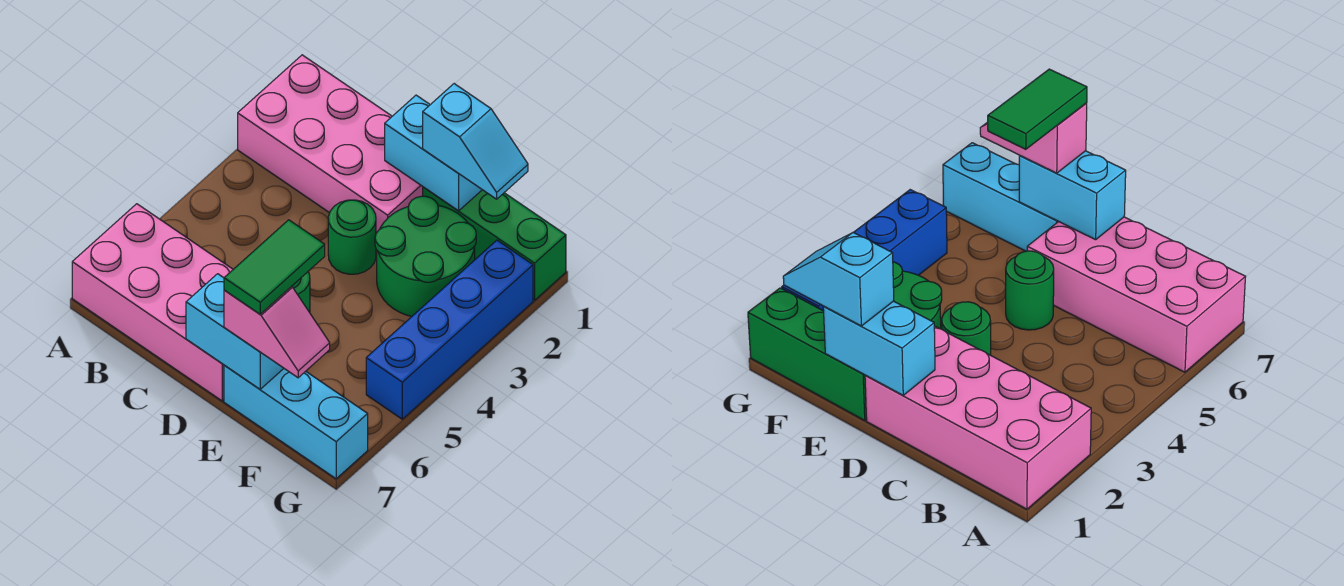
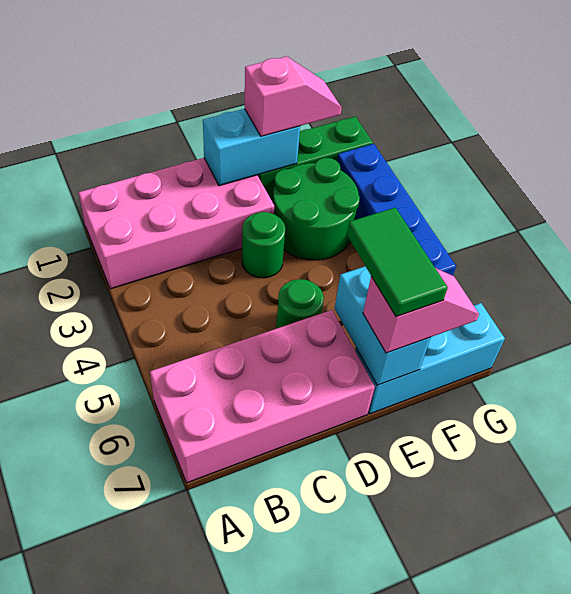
cyan brick D7:E7 level 2 -> cyan brick E6:E7 level 2
cyan slope E1:F1 level 3 top E -> pink slope E1:F1 level 3 top E

